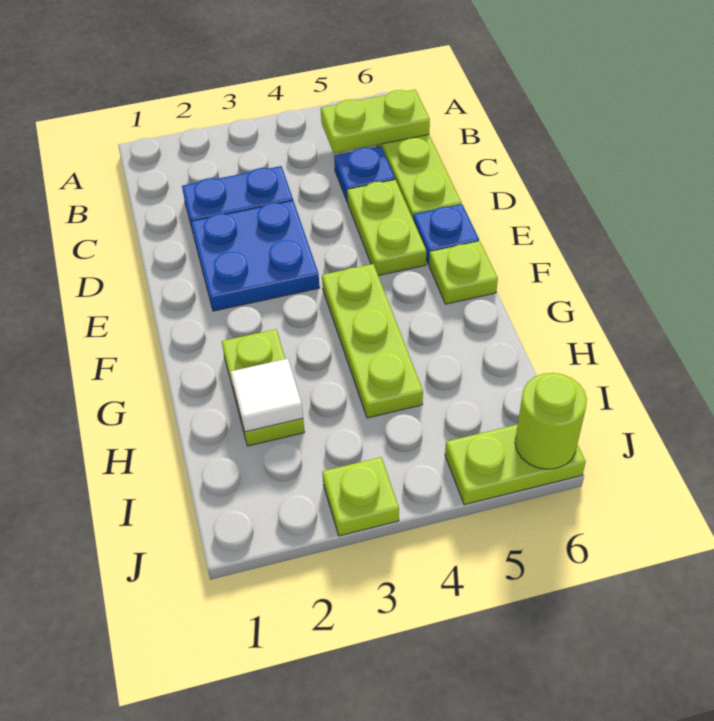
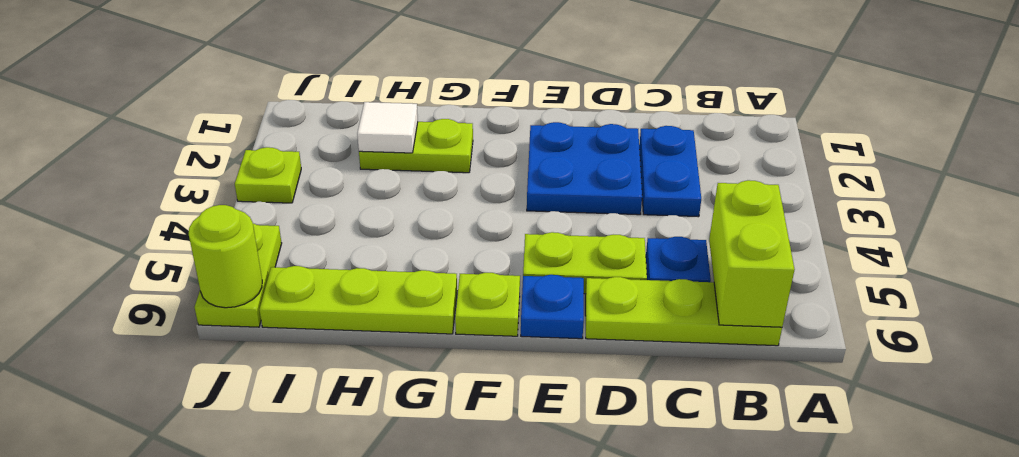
lime plate B5:B6 level 2 -> lime brick B5:B6 level 2
lime plate F4:H4 level 1 -> lime plate G6:I6 level 1

